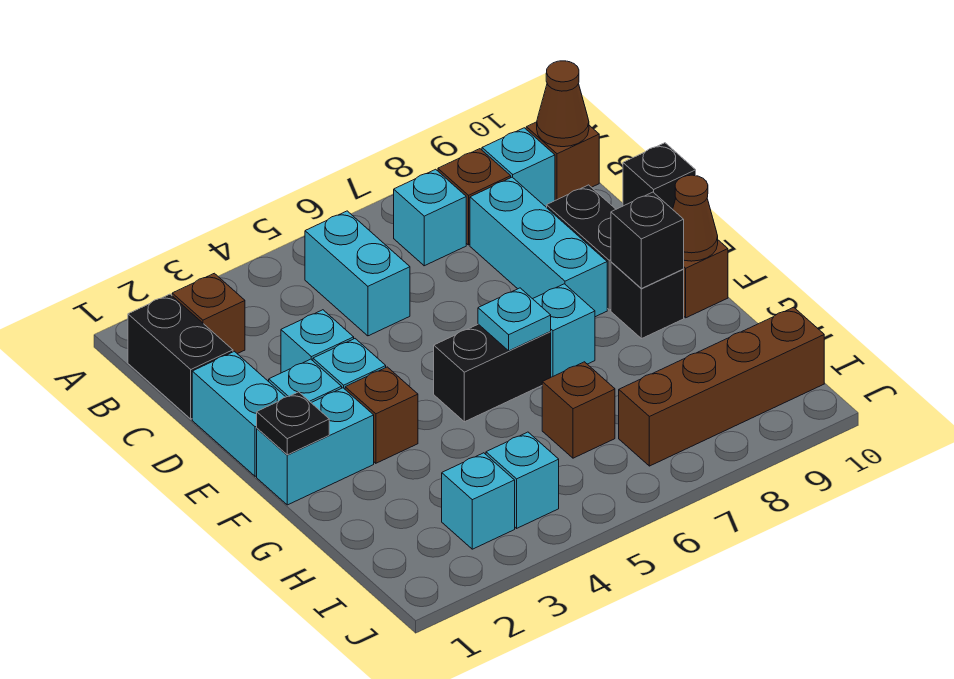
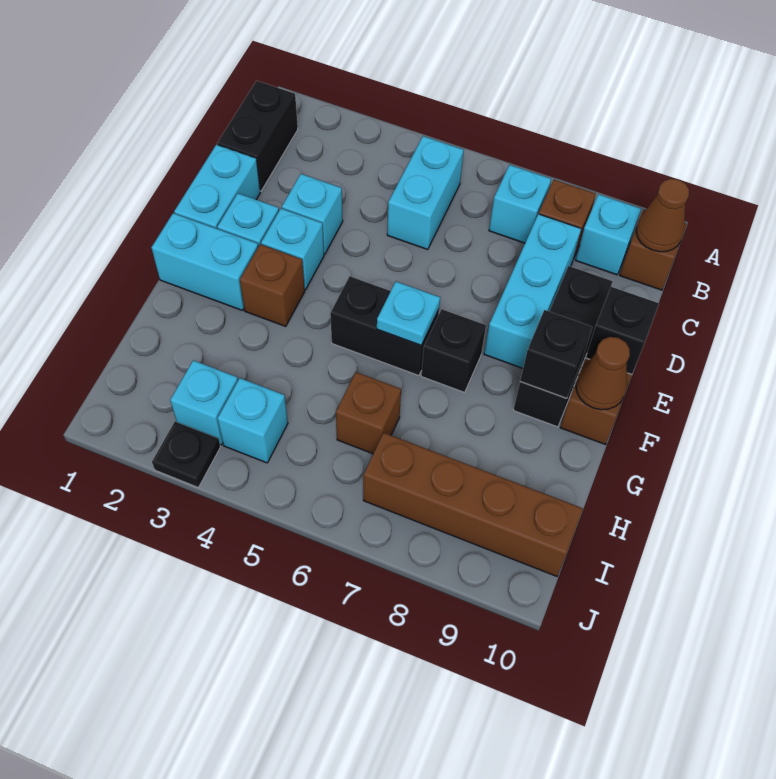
brown brick B2 level 1 -> none
black plate F1 level 2 -> black plate J3 level 1
cyan brick F7 level 1 -> black brick F7 level 1

